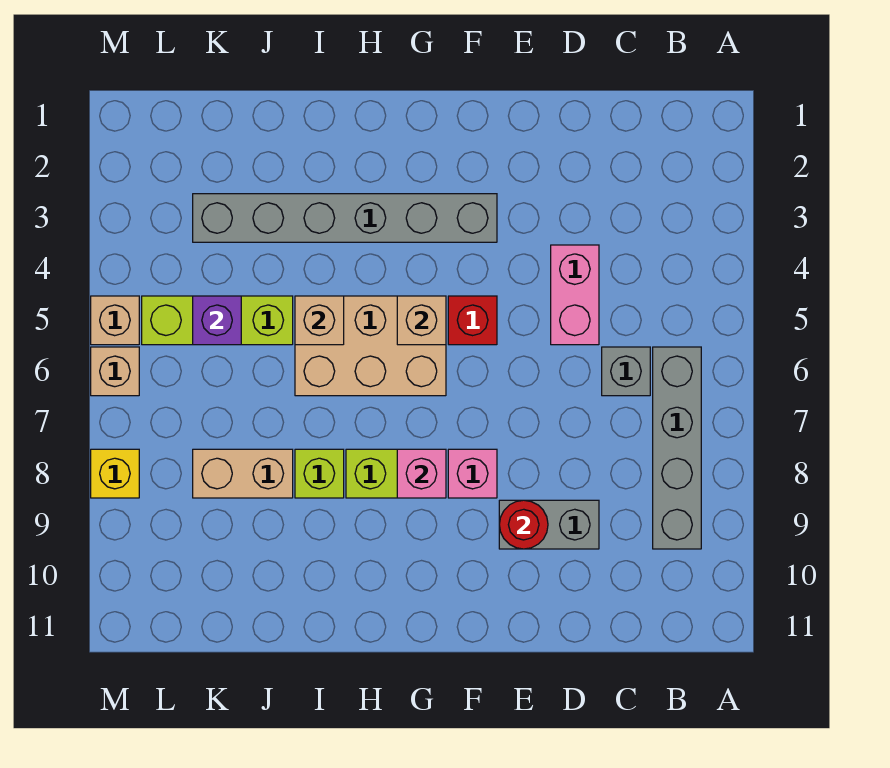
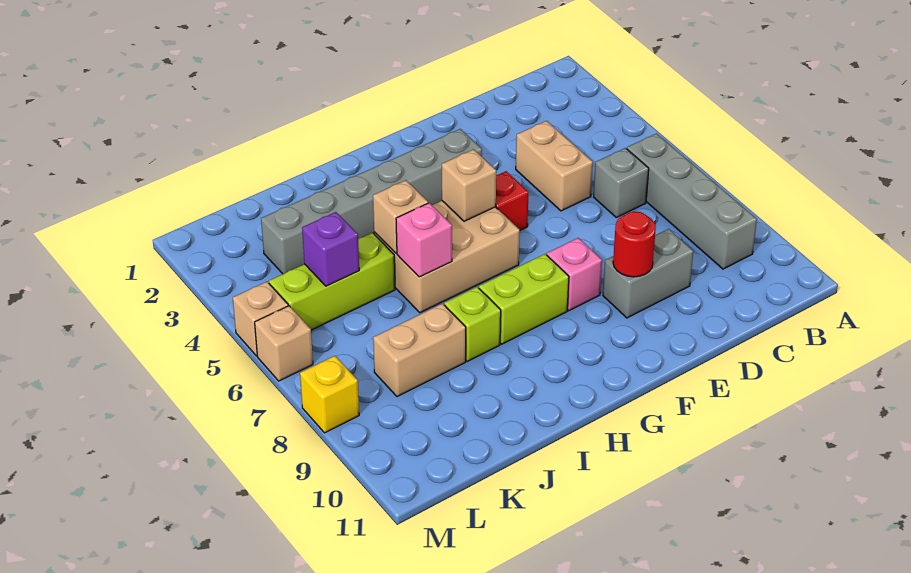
pink brick D4:D5 level 1 -> tan brick D4:D5 level 1
pink brick G8 level 2 -> pink brick I6 level 2

